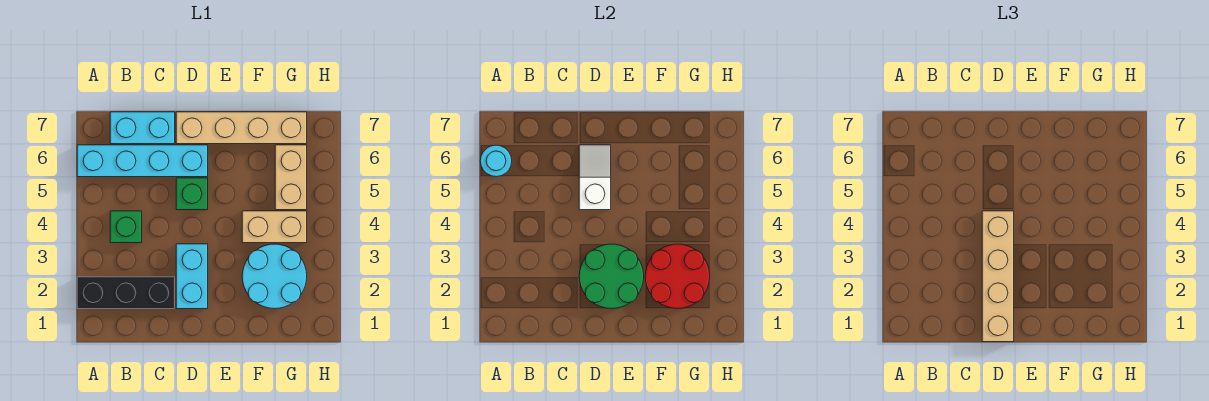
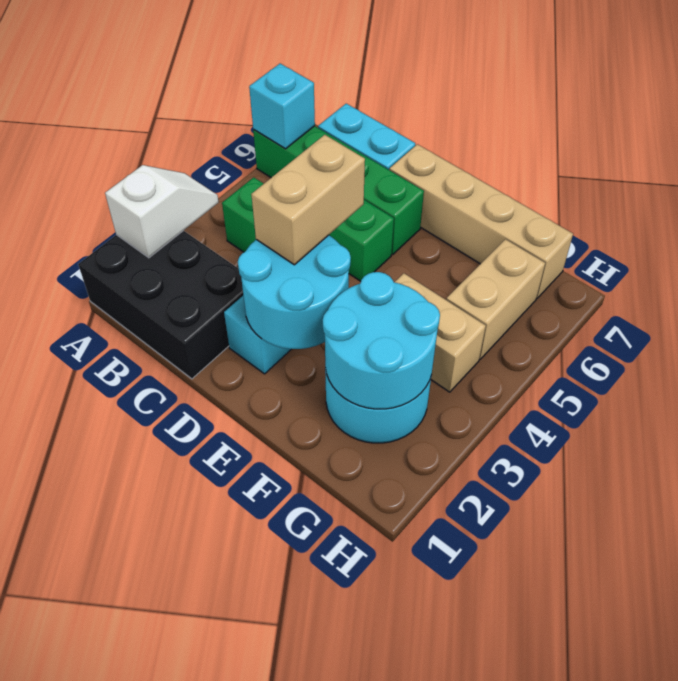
black brick A2:C2 level 1 -> black brick A1:C2 level 1
cyan brick A6:D6 level 1 -> green brick A6:D6 level 1
cyan round brick A6 level 2 -> cyan brick A6 level 2
tan brick D1:D4 level 3 -> tan brick D3:D4 level 3
green round brick D2:E3 level 2 -> cyan round brick D2:E3 level 2
white slope D5:D6 level 2 top 5 -> white slope A2:A3 level 2 top 2
red round brick F2:G3 level 2 -> cyan round brick F2:G3 level 2

